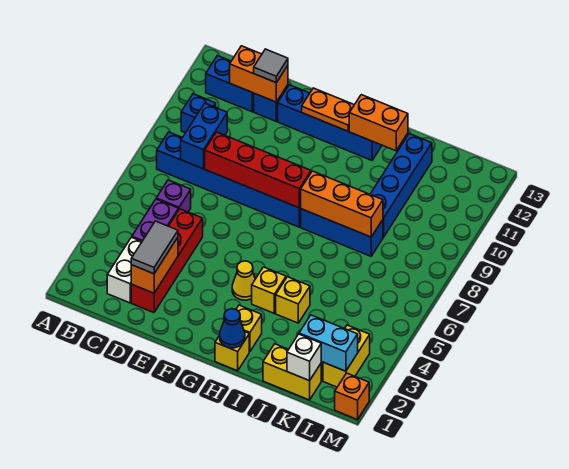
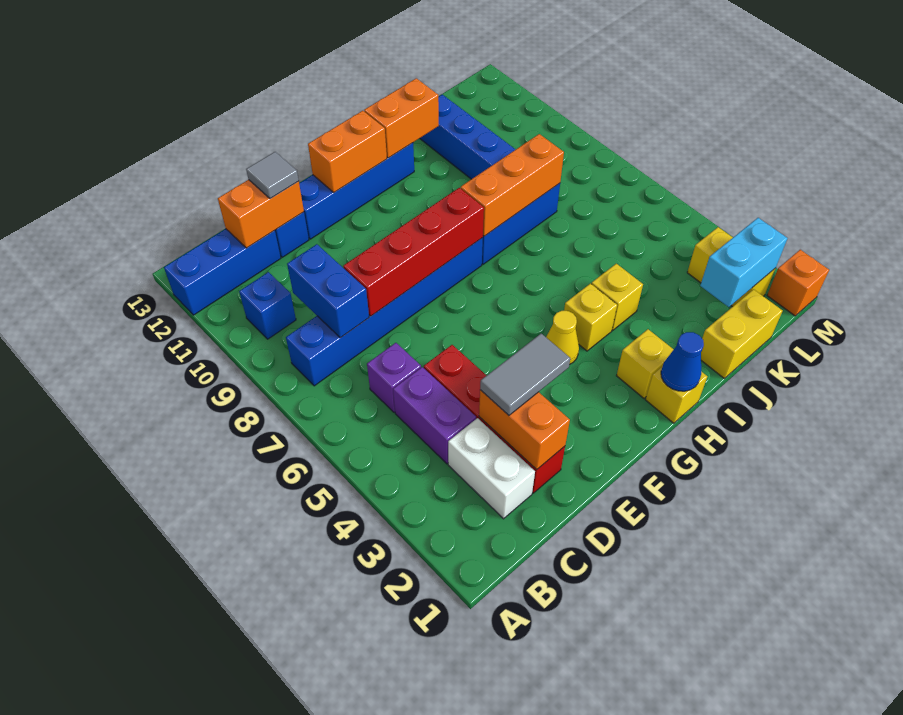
blue brick B12:C12 level 1 -> blue brick A12:C12 level 1
grey tile D2:D3 level 3 -> grey tile D3:E3 level 3
orange plate F12:G12 level 2 -> orange brick F12:G12 level 2
white brick K1 level 2 -> none

